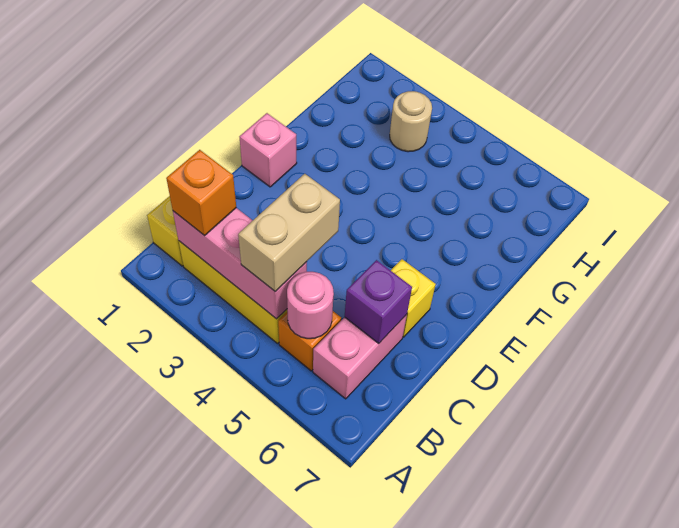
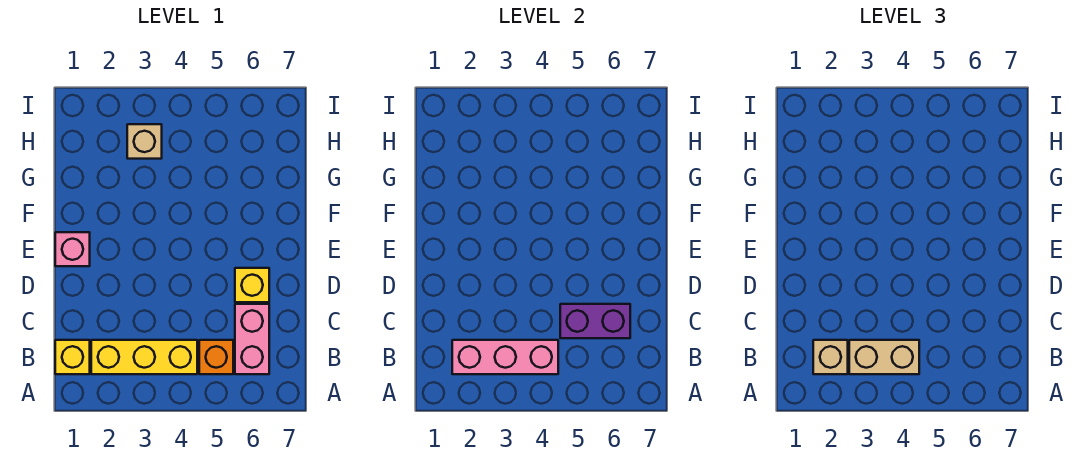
orange brick B2 level 3 -> tan brick B2 level 3
tan brick B4:C4 level 3 -> tan brick B3:B4 level 3
pink round brick B5 level 2 -> none
purple brick C6 level 2 -> purple brick C5:C6 level 2
tan round brick H3 level 1 -> tan brick H3 level 1

